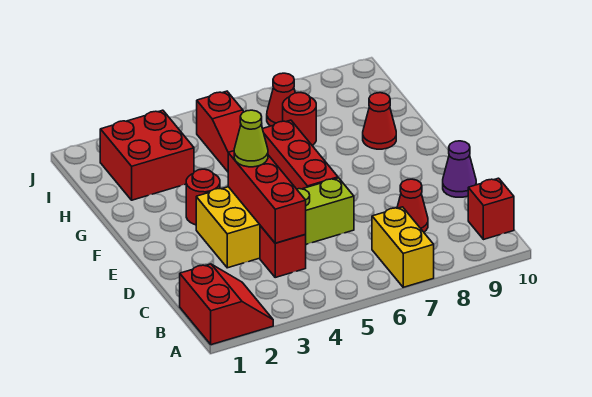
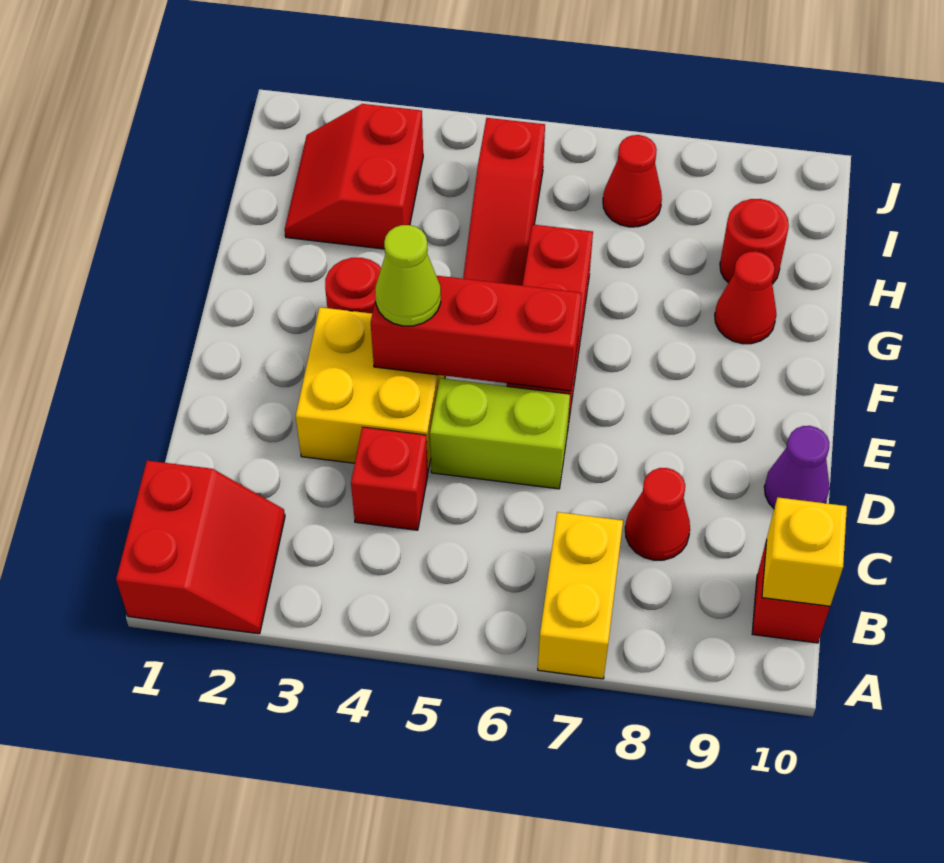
none -> yellow brick B10 level 2
red brick C4:E4 level 2 -> red brick E4:E6 level 2
red brick H2:I3 level 1 -> red slope H2:I3 level 1 top 3
red round brick H7 level 1 -> red round brick H9 level 1

